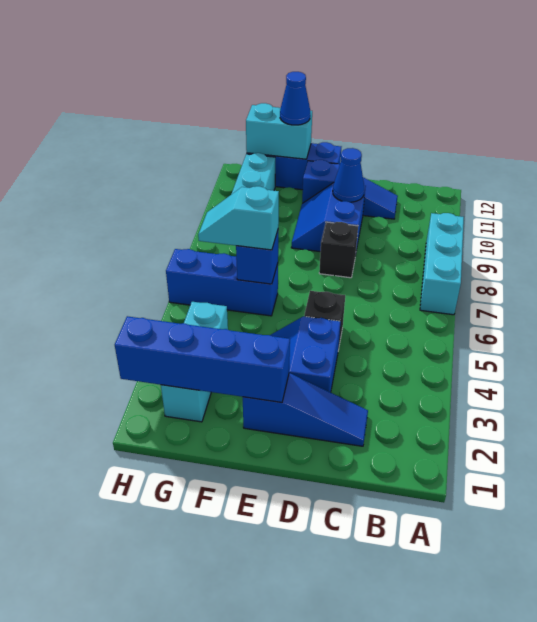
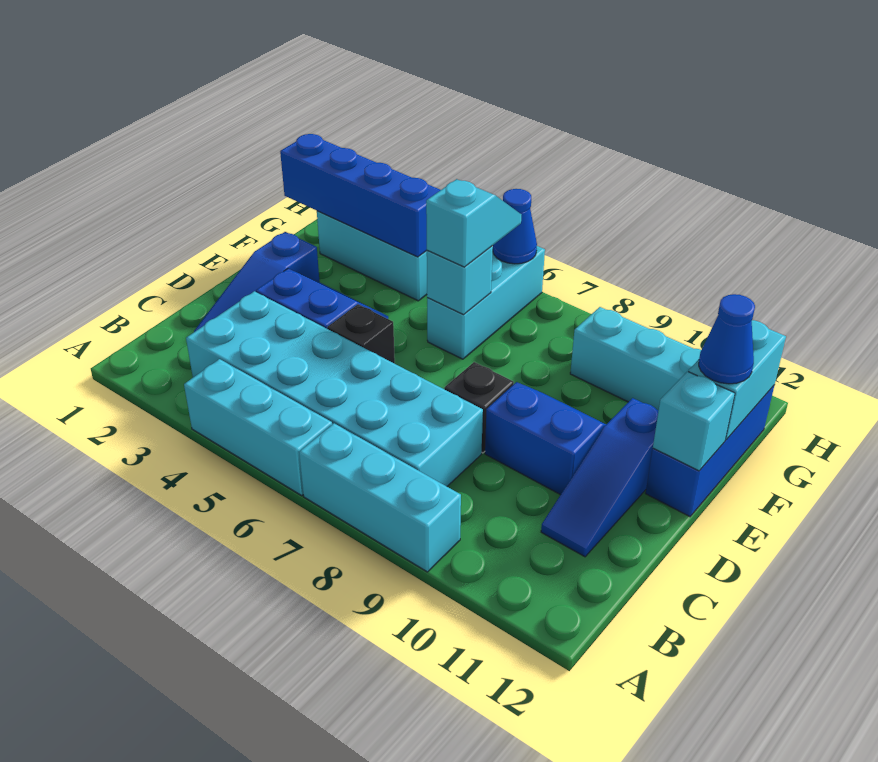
none -> cyan brick A4:A6 level 1
none -> cyan brick B3:C8 level 1
blue cone D10 level 2 -> blue cone H6 level 2
blue brick E2:H2 level 2 -> blue brick G1:G4 level 2
none -> cyan brick E12 level 2
blue brick F6:H6 level 1 -> cyan brick F6:H6 level 1
blue brick F6 level 2 -> cyan brick F6 level 2

